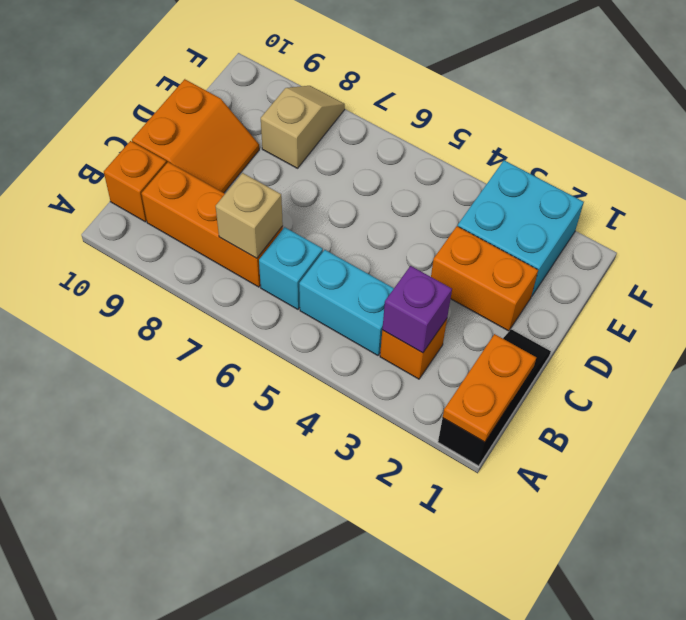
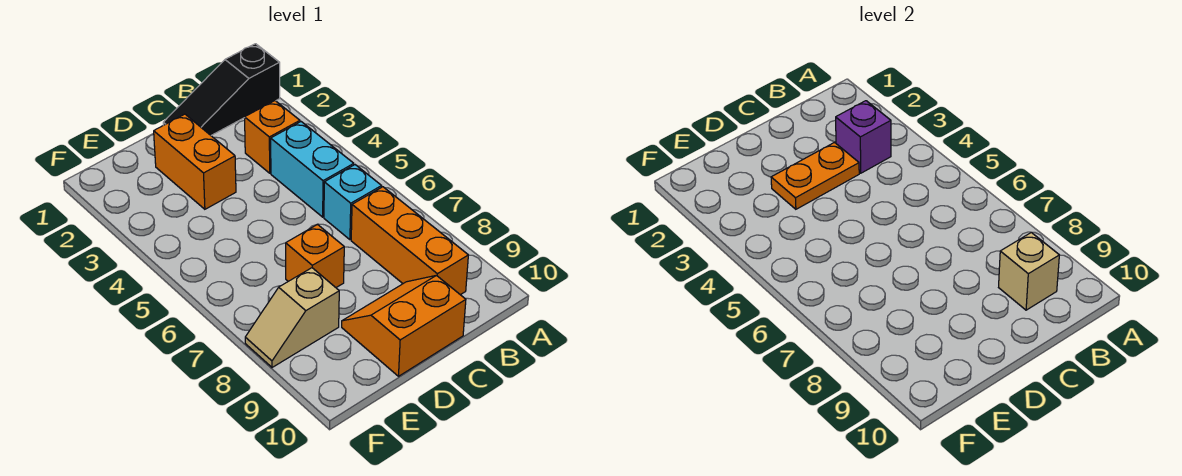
orange plate A1:B1 level 2 -> orange plate C3:D3 level 2
tan brick B7 level 2 -> tan brick B9 level 2
orange brick B10 level 1 -> orange brick D7 level 1
cyan brick E2:F3 level 1 -> none

